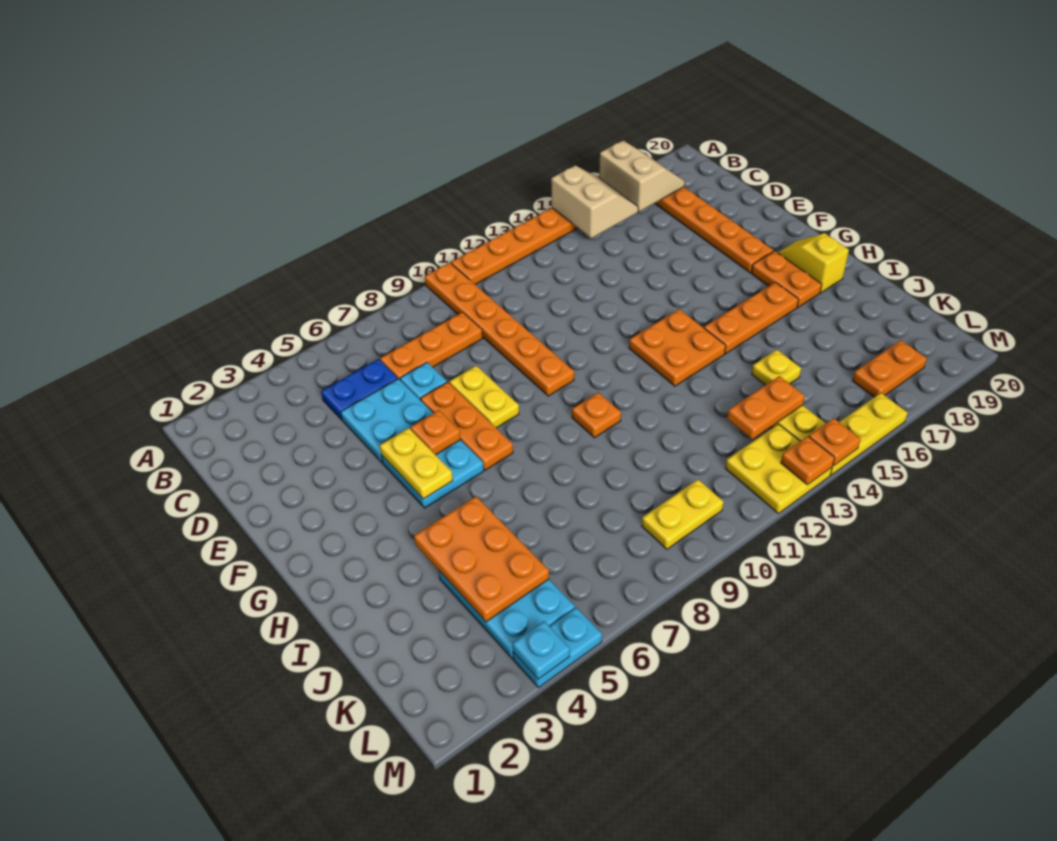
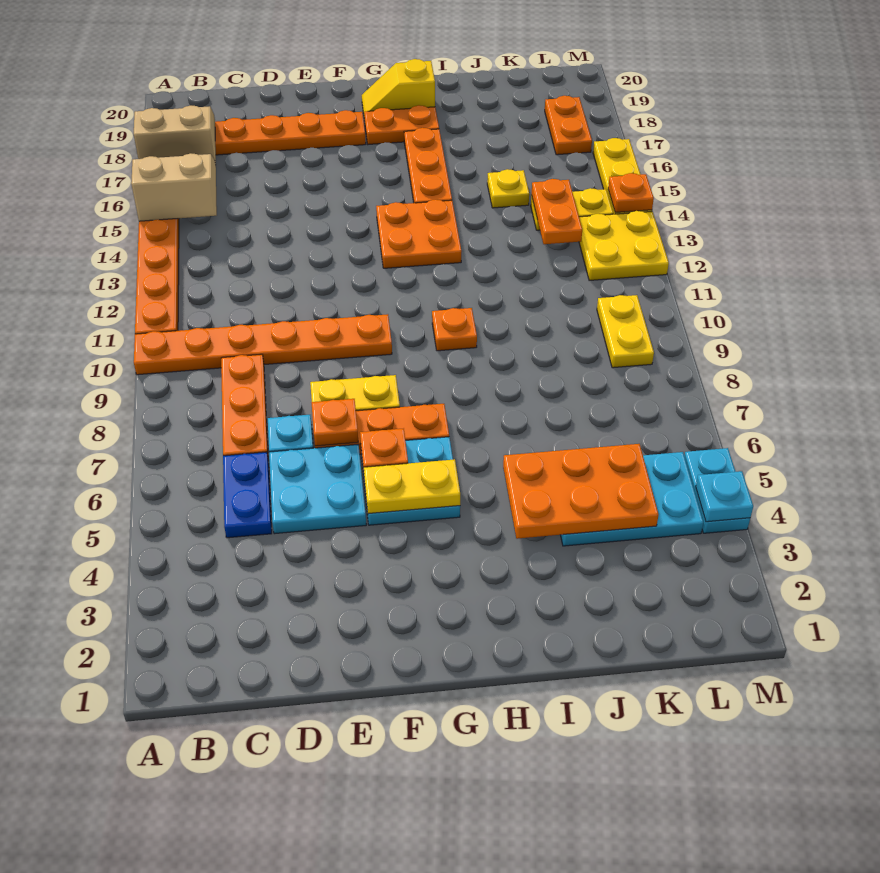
orange plate M13 level 2 -> orange plate E7 level 2

